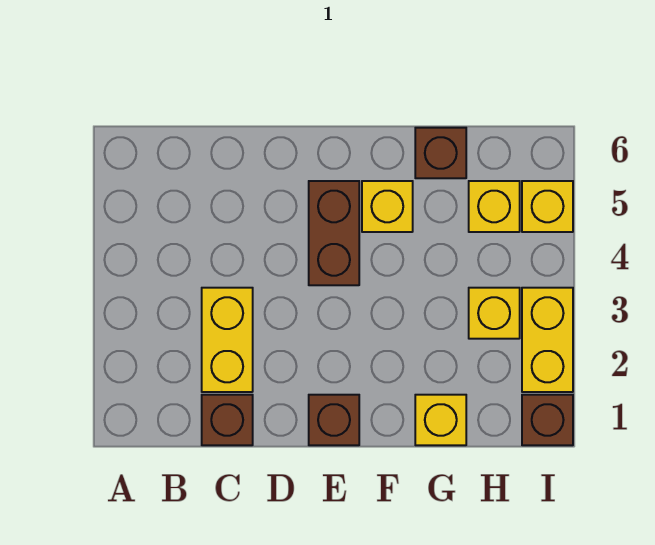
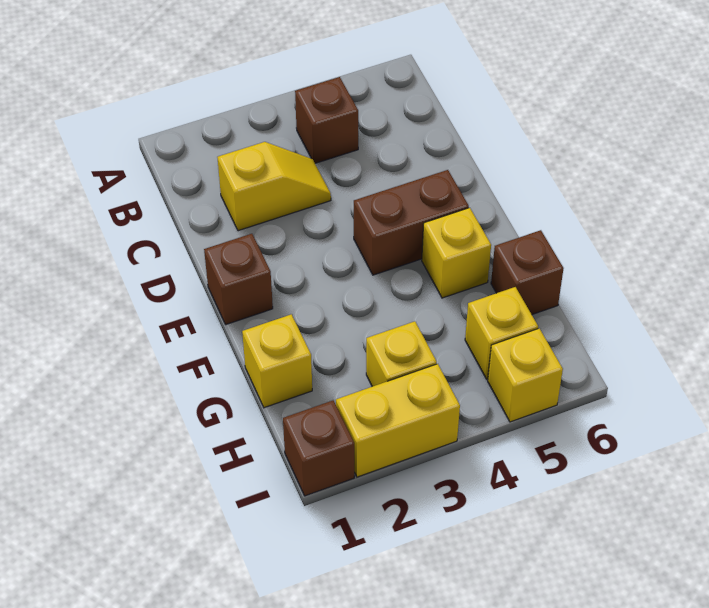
brown brick C1 level 1 -> brown brick B4 level 1
yellow brick C2:C3 level 1 -> yellow slope C2:C3 level 1 top 2

